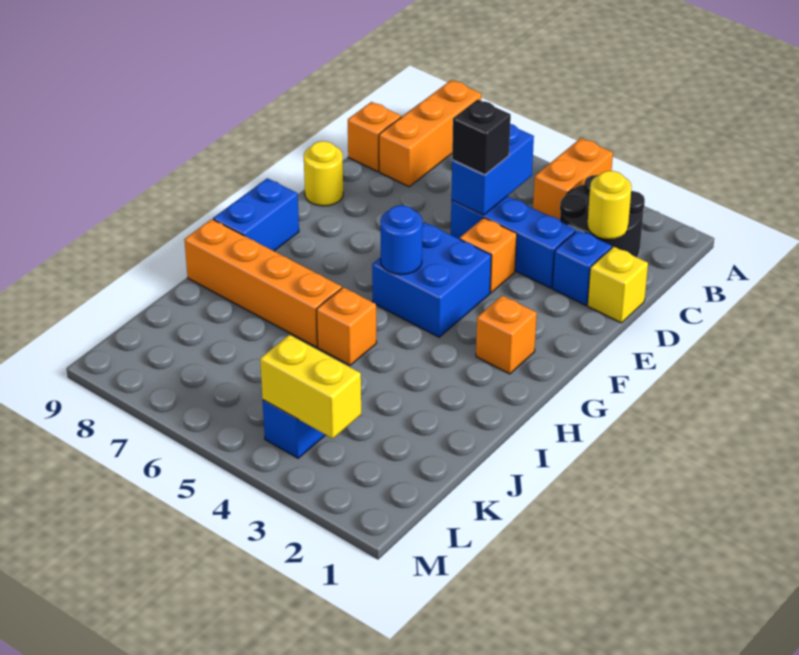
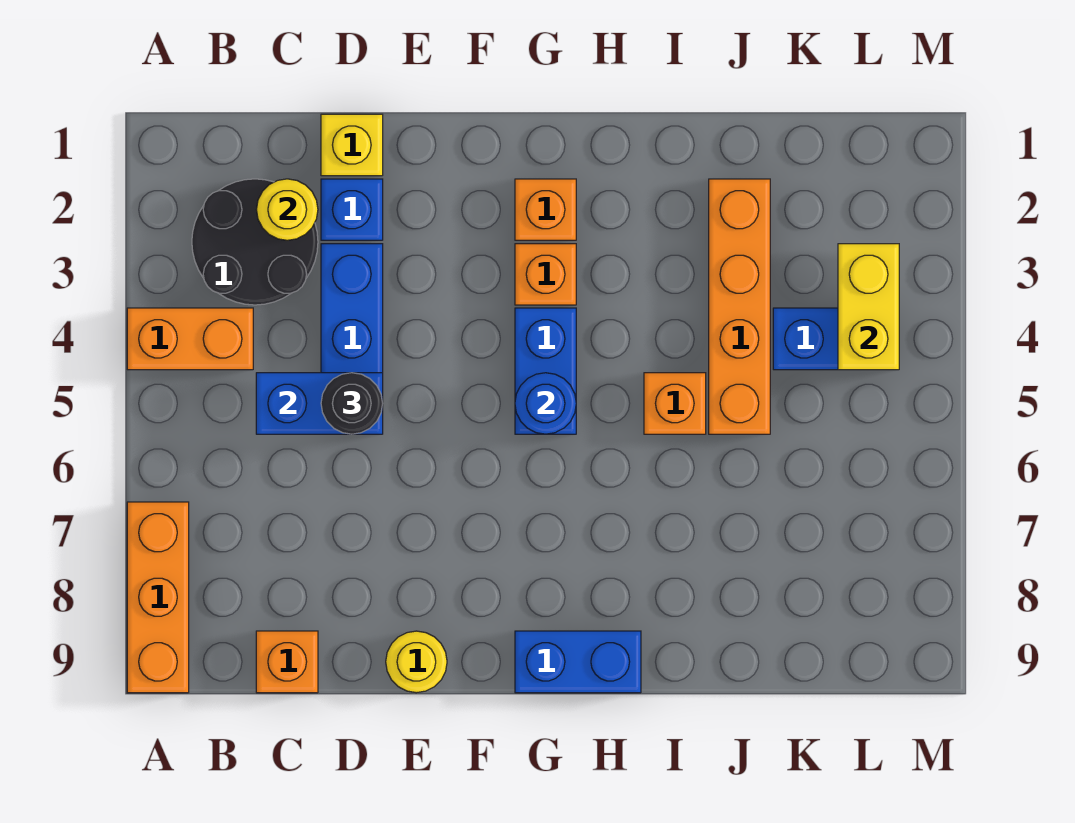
orange brick A8:C8 level 1 -> orange brick A7:A9 level 1
black brick D5 level 3 -> black round brick D5 level 3
orange brick E4 level 1 -> orange brick G3 level 1
blue brick F4:G5 level 1 -> blue brick G4:G5 level 1
orange brick I6:I9 level 1 -> orange brick J2:J5 level 1

